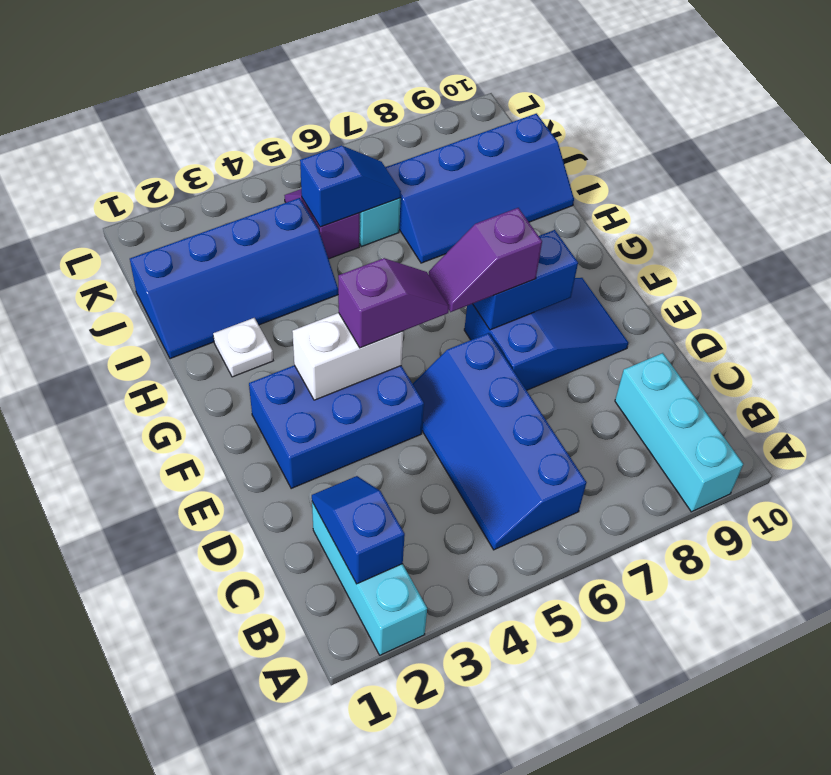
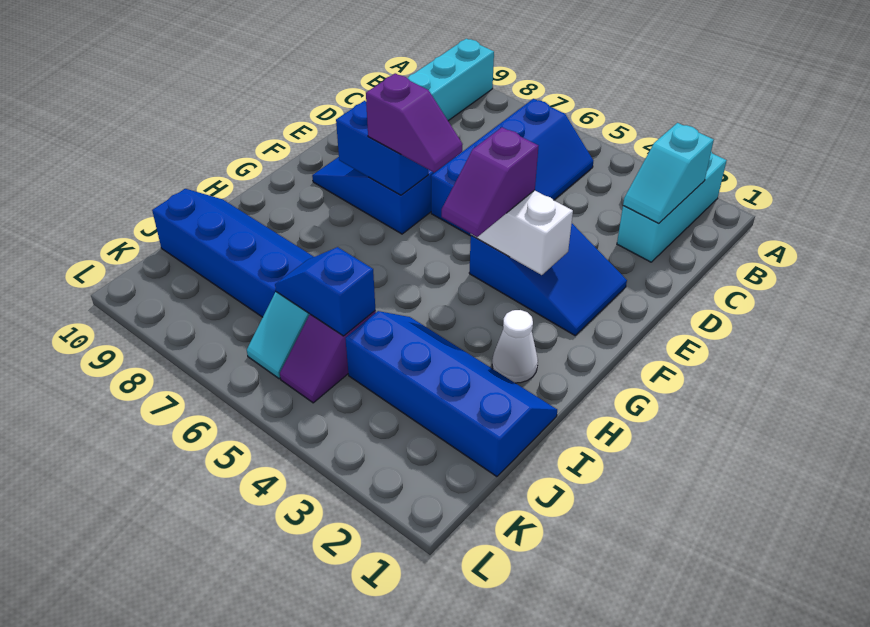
blue slope B2:C2 level 2 top B -> cyan slope B2:C2 level 2 top B
blue brick E2:F4 level 1 -> blue slope E2:F4 level 1 top 4
purple slope F4:F5 level 3 top 4 -> purple slope F4:G4 level 3 top F
white plate H2 level 1 -> white cone H2 level 1

